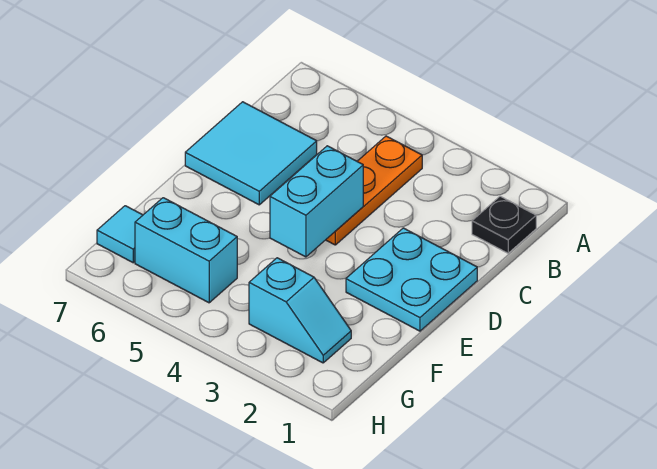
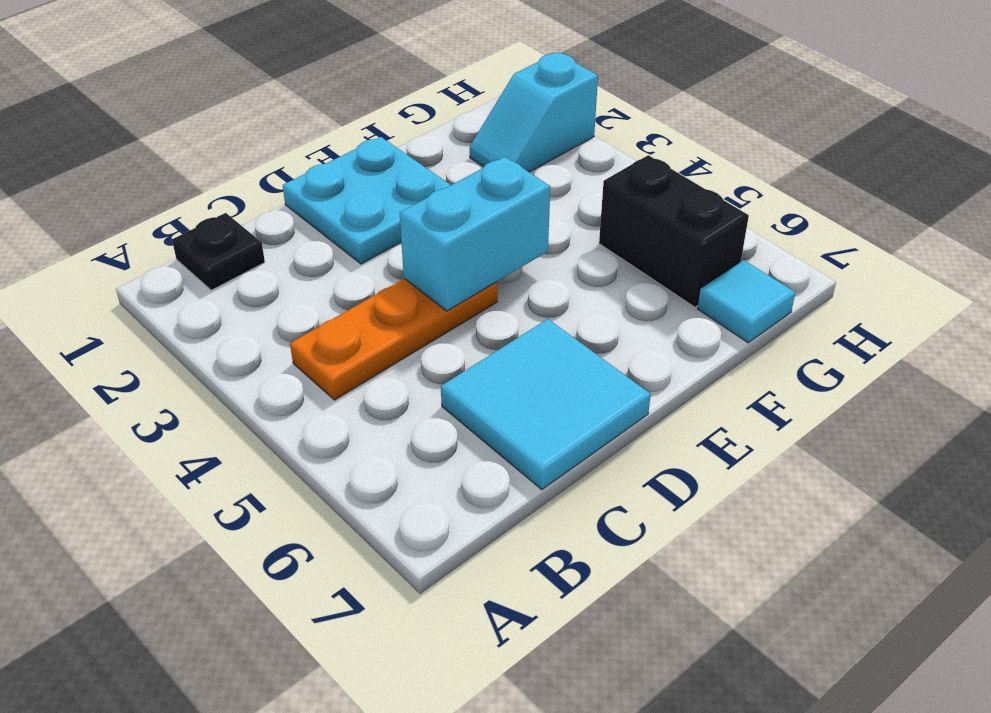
cyan slope G2:G3 level 1 top 3 -> cyan slope G2:H2 level 1 top H
cyan brick G5:G6 level 1 -> black brick G5:G6 level 1

